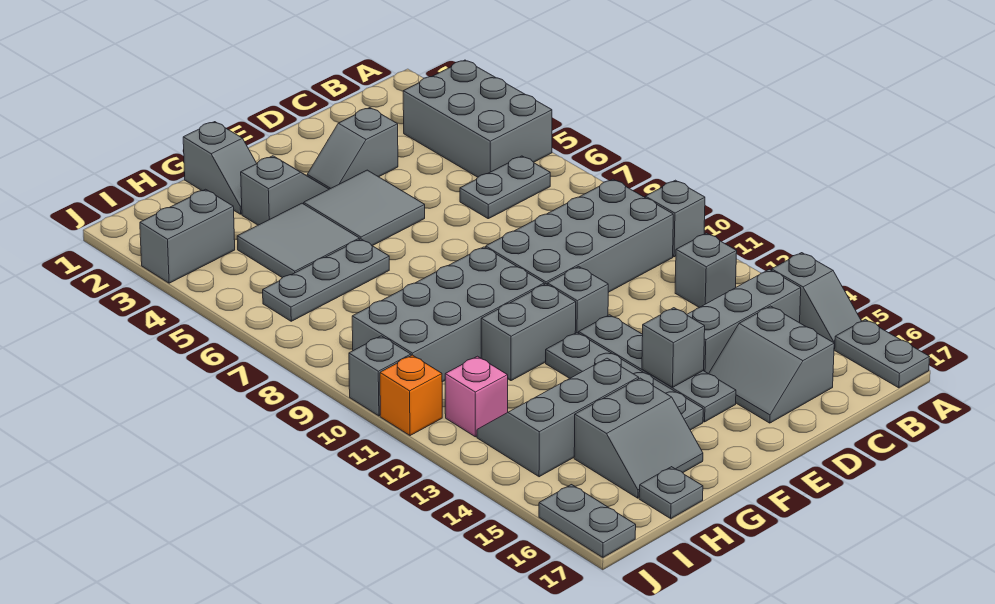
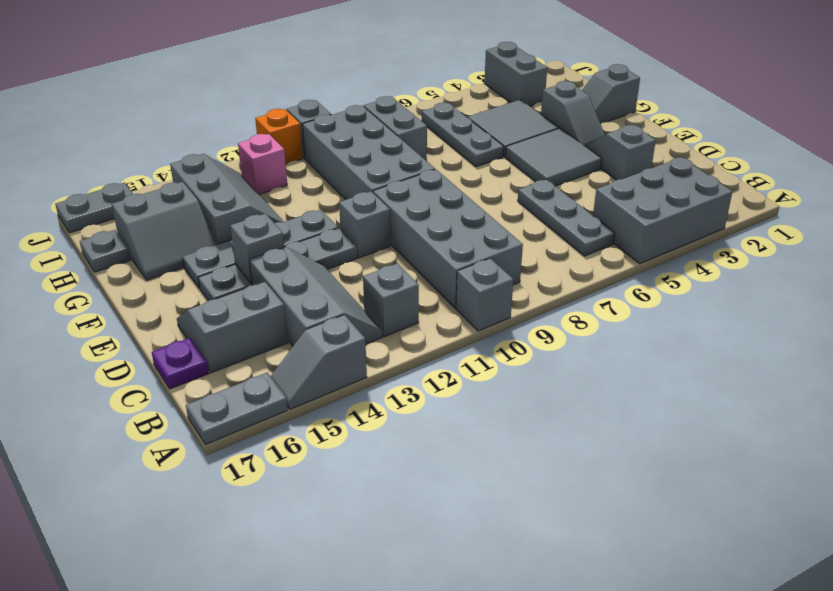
grey plate B6:C6 level 1 -> grey plate B6:D6 level 1
none -> purple plate C17 level 1
grey brick F11:G11 level 1 -> grey brick H8:I8 level 1
grey slope G15:H16 level 1 top 15 -> grey slope G15:H16 level 1 top H

